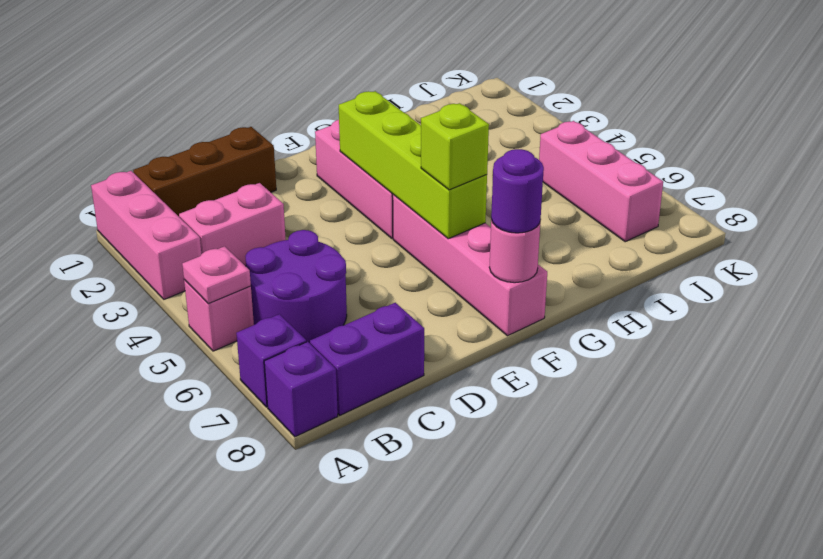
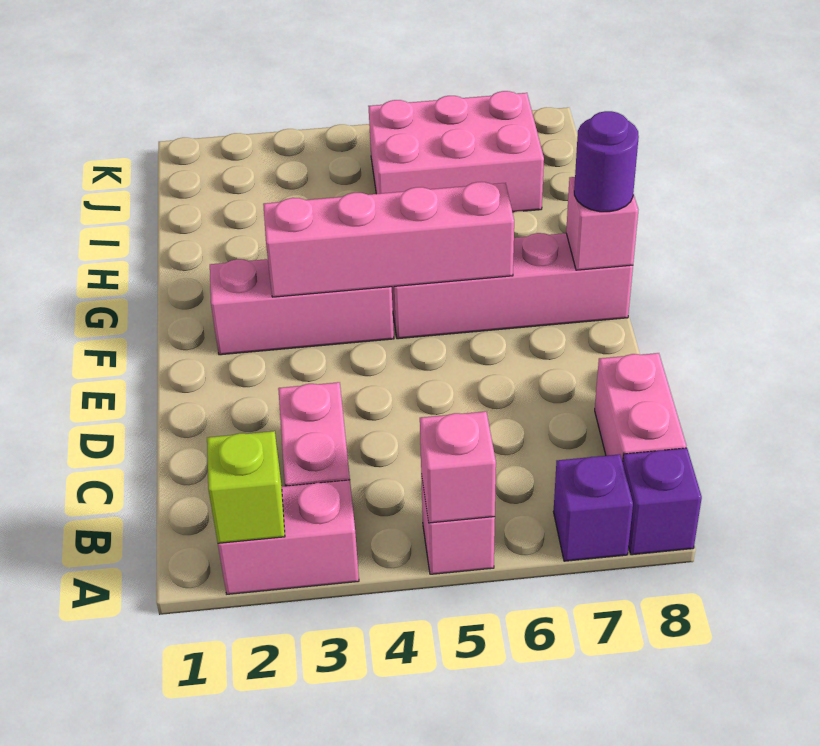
pink brick A1:A3 level 1 -> pink brick A2:A3 level 1
pink plate A5 level 2 -> pink brick A5 level 2
brown brick B1:D1 level 1 -> none
purple round brick B5:C6 level 1 -> none
purple brick B8:C8 level 1 -> pink brick B8:C8 level 1
lime brick F3:F6 level 2 -> pink brick F3:F6 level 2
lime brick F6 level 3 -> lime brick A2 level 2
pink round brick F8 level 2 -> pink brick F8 level 2
pink brick J5:J7 level 1 -> pink brick I5:J7 level 1

